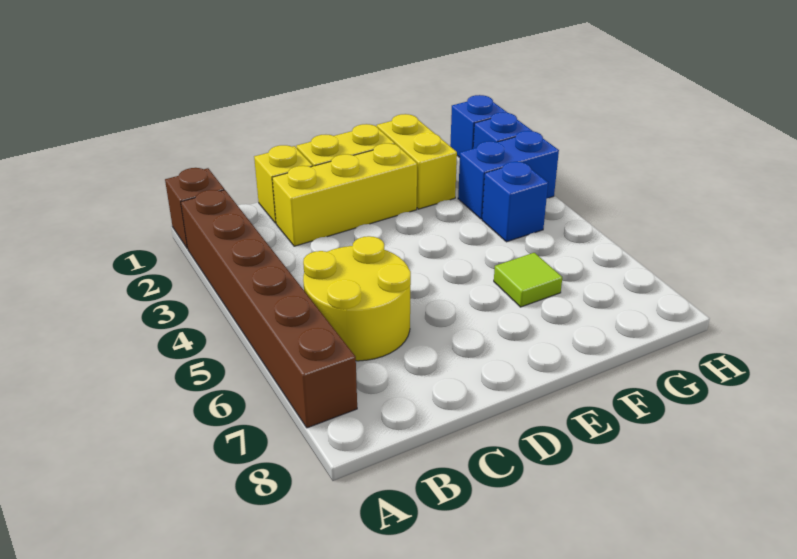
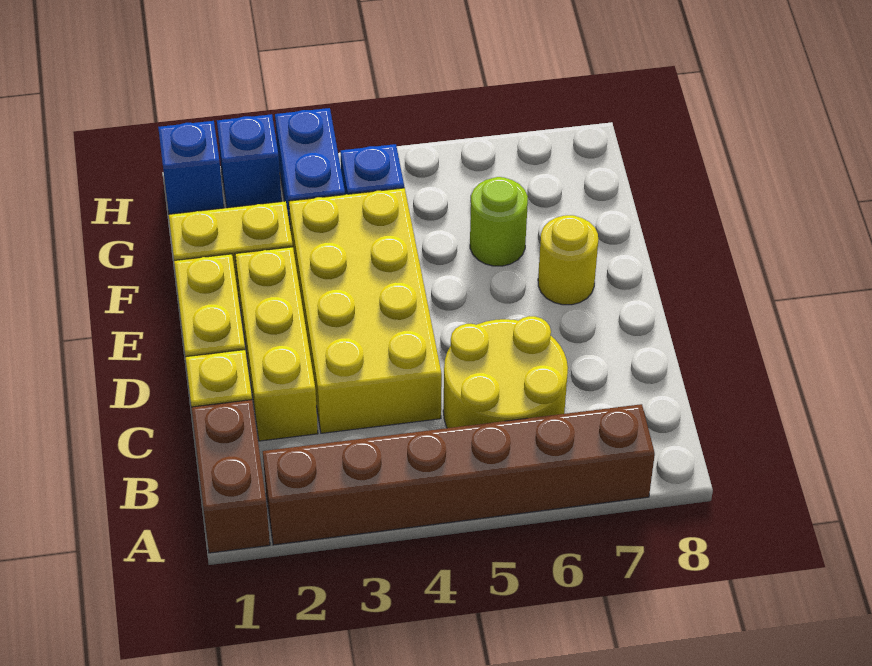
brown brick A1 level 1 -> brown brick A1:B1 level 1
none -> yellow brick C3:F4 level 1
none -> yellow round brick E7 level 1
lime tile F6 level 1 -> lime round brick F6 level 1

